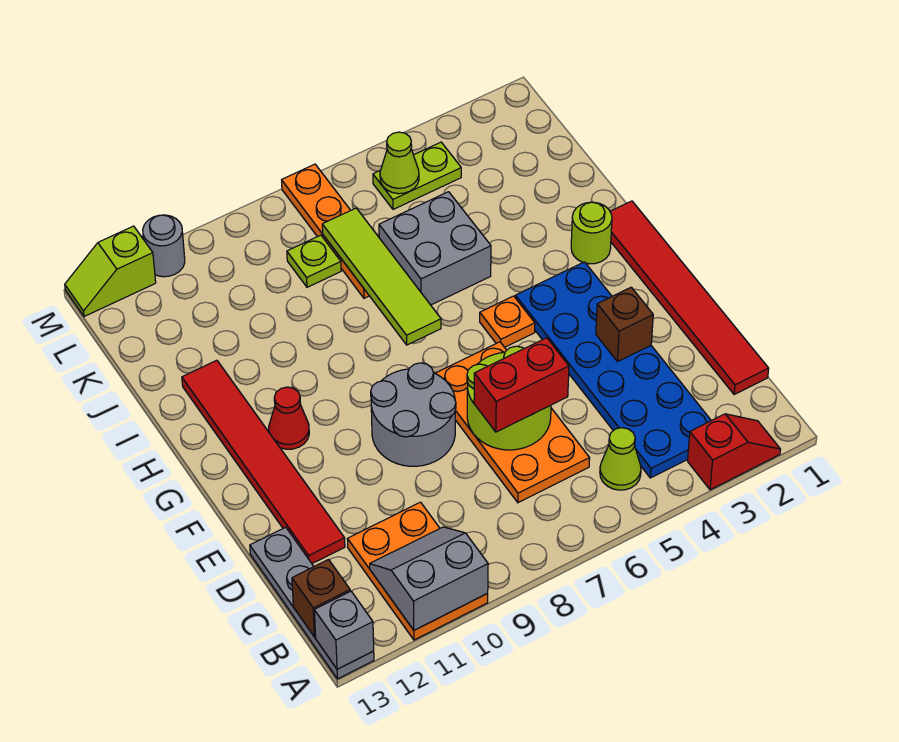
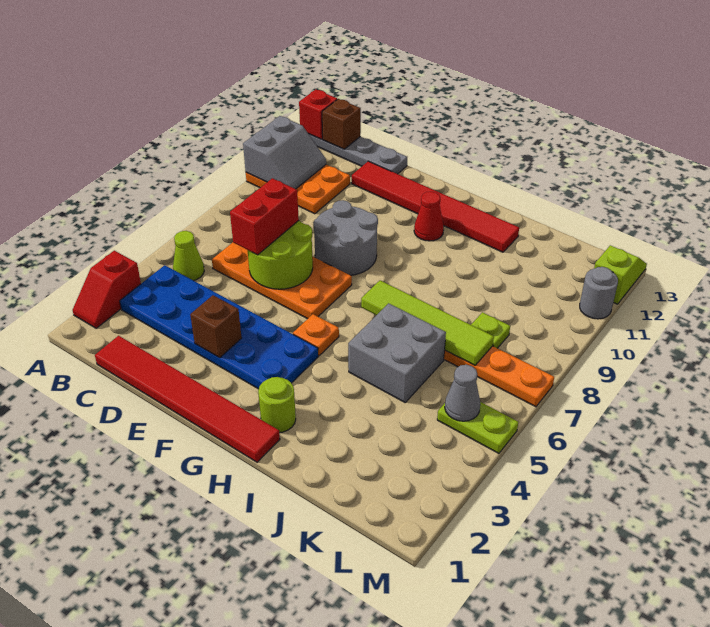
grey brick A13 level 2 -> red brick A13 level 2
lime plate L4:L5 level 1 -> lime plate L5:M5 level 1
lime cone L5 level 2 -> grey cone L5 level 2

